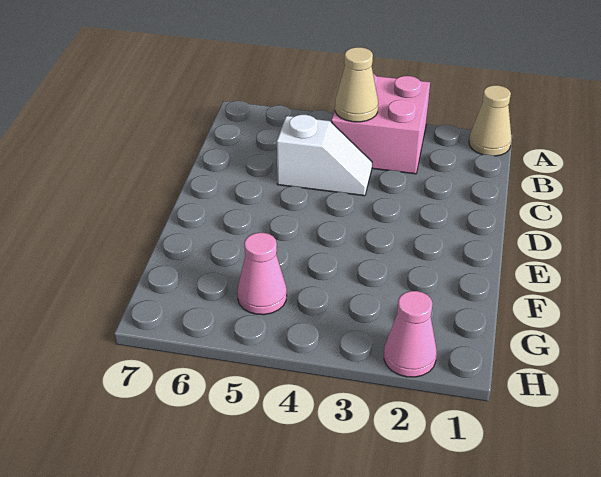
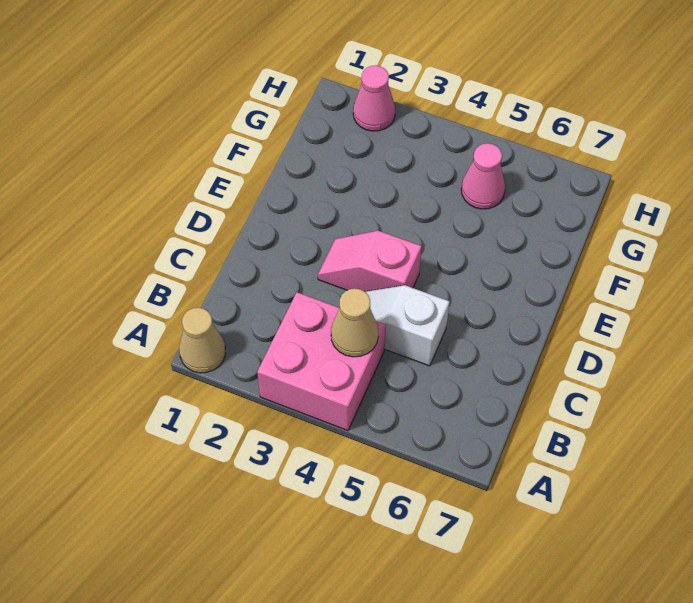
none -> pink slope D3:D4 level 1 top 4

